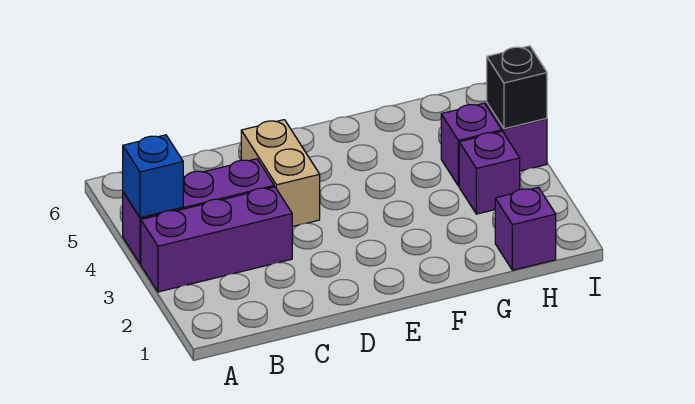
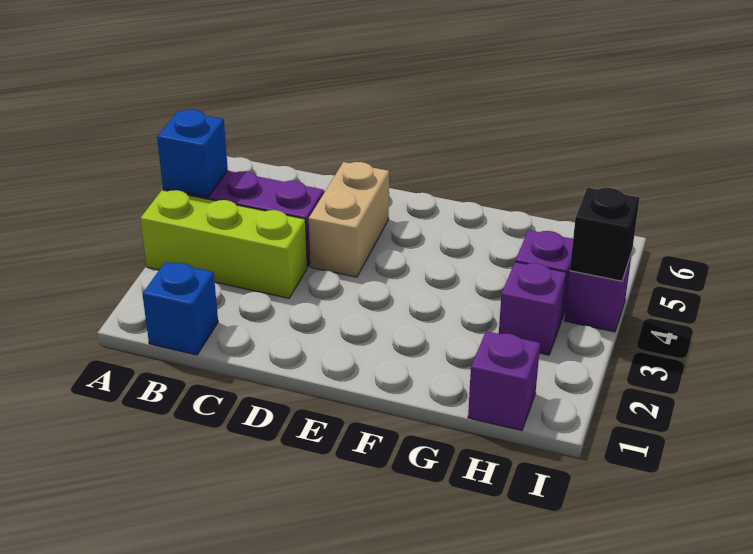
purple brick A3:C3 level 1 -> lime brick A3:C3 level 1
none -> blue brick B1 level 1

